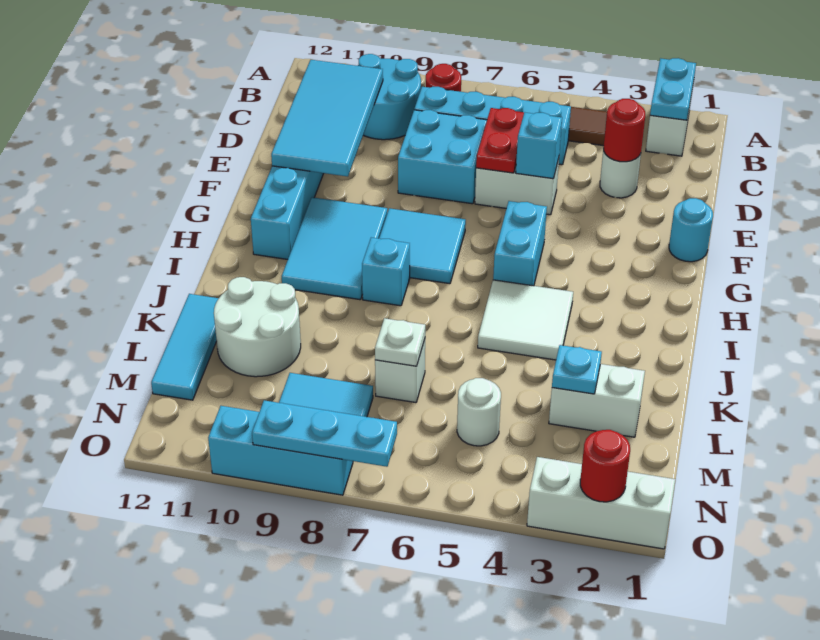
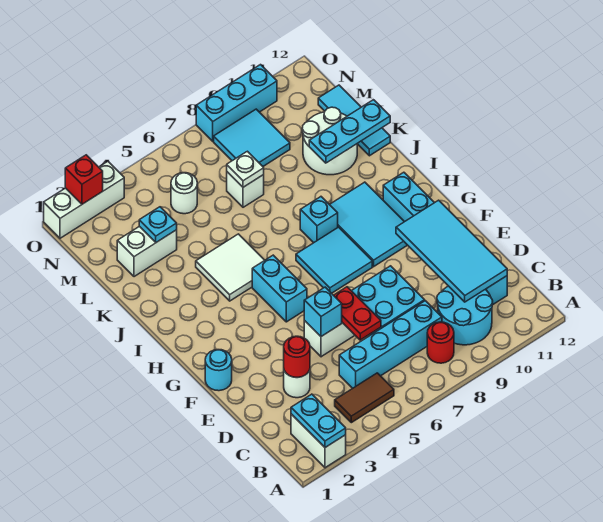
red round brick O2 level 2 -> red brick O2 level 2
cyan plate O7:O9 level 2 -> cyan plate K10:K12 level 2

